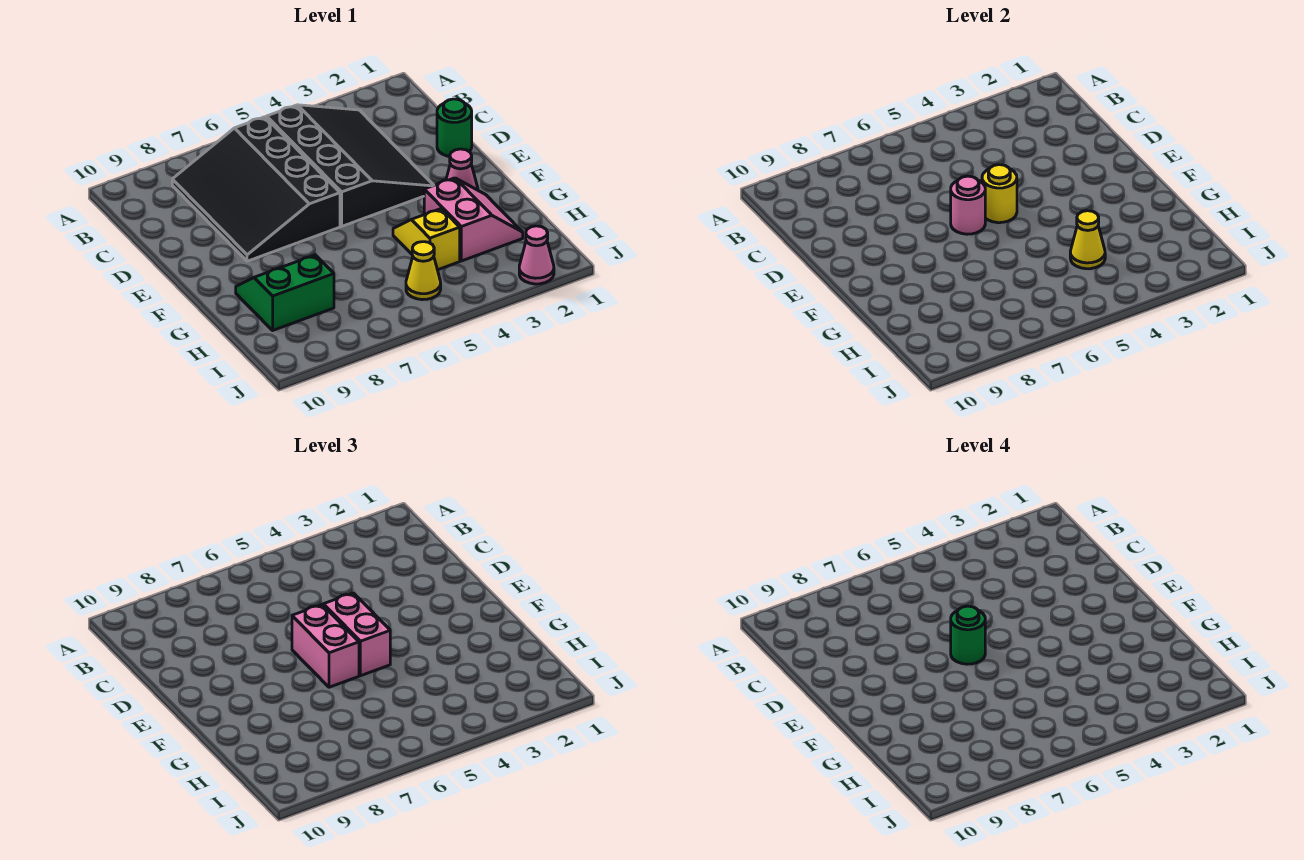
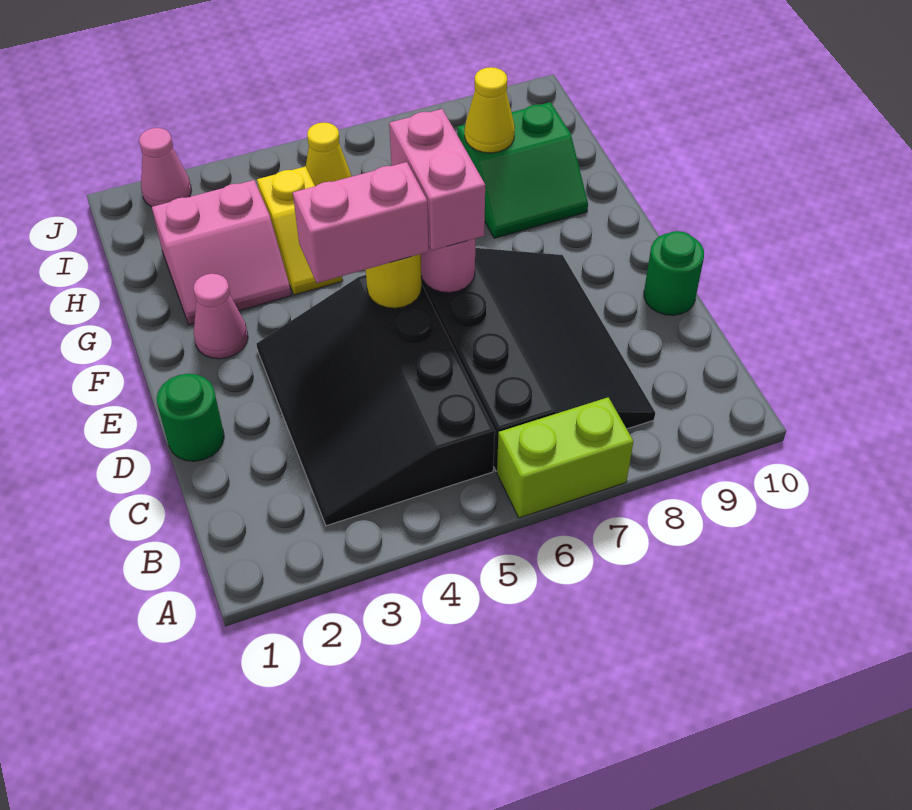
none -> lime brick A6:A7 level 1
pink brick E5:F5 level 3 -> pink brick E4:E5 level 3
green round brick E6 level 4 -> green round brick D10 level 1
pink slope G2:H3 level 1 top 3 -> pink slope G2:H3 level 1 top H
yellow cone H4 level 2 -> yellow cone H8 level 2

